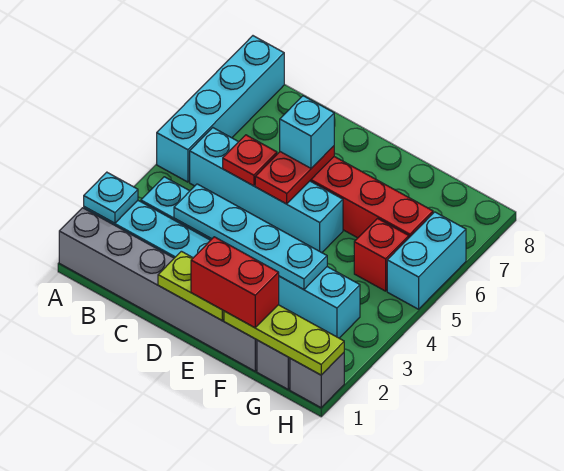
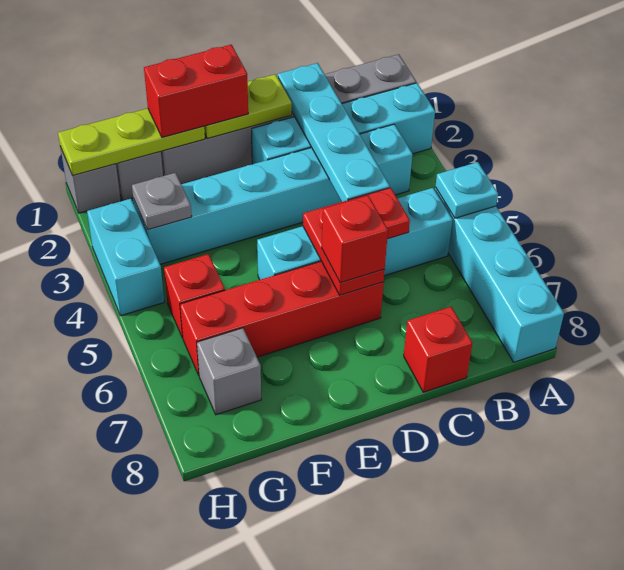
cyan plate A2 level 2 -> cyan plate A5 level 2
cyan plate C3:F3 level 2 -> cyan plate C1:C4 level 2
none -> red brick C8 level 1
cyan brick D6 level 3 -> red brick D6 level 3
none -> grey plate G3 level 2
none -> grey brick G7 level 1
cyan brick H5:H6 level 1 -> cyan brick H3:H4 level 1

